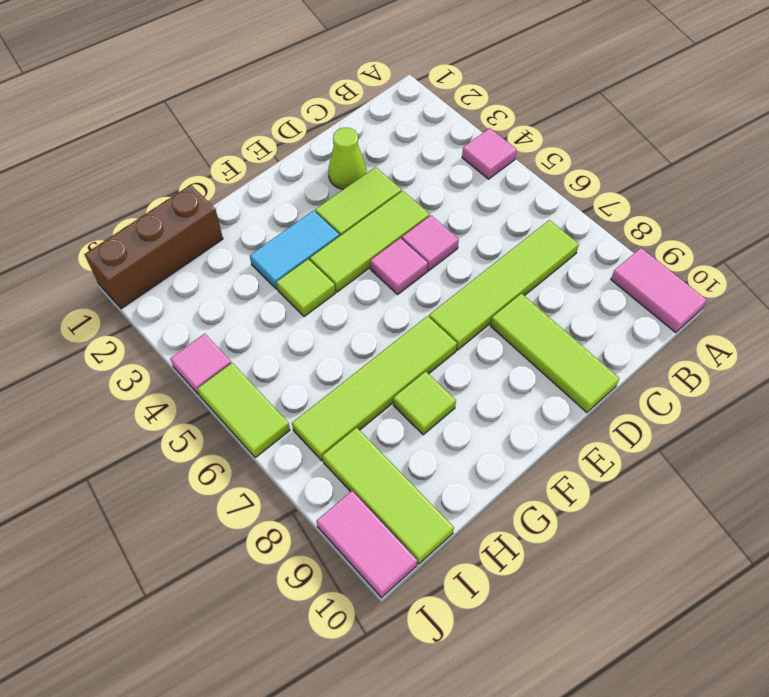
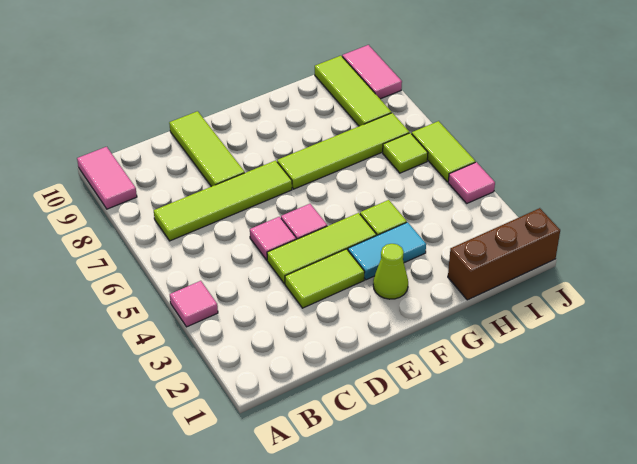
lime cone D2 level 1 -> lime cone F2 level 1
lime tile G8 level 1 -> lime tile I6 level 1

